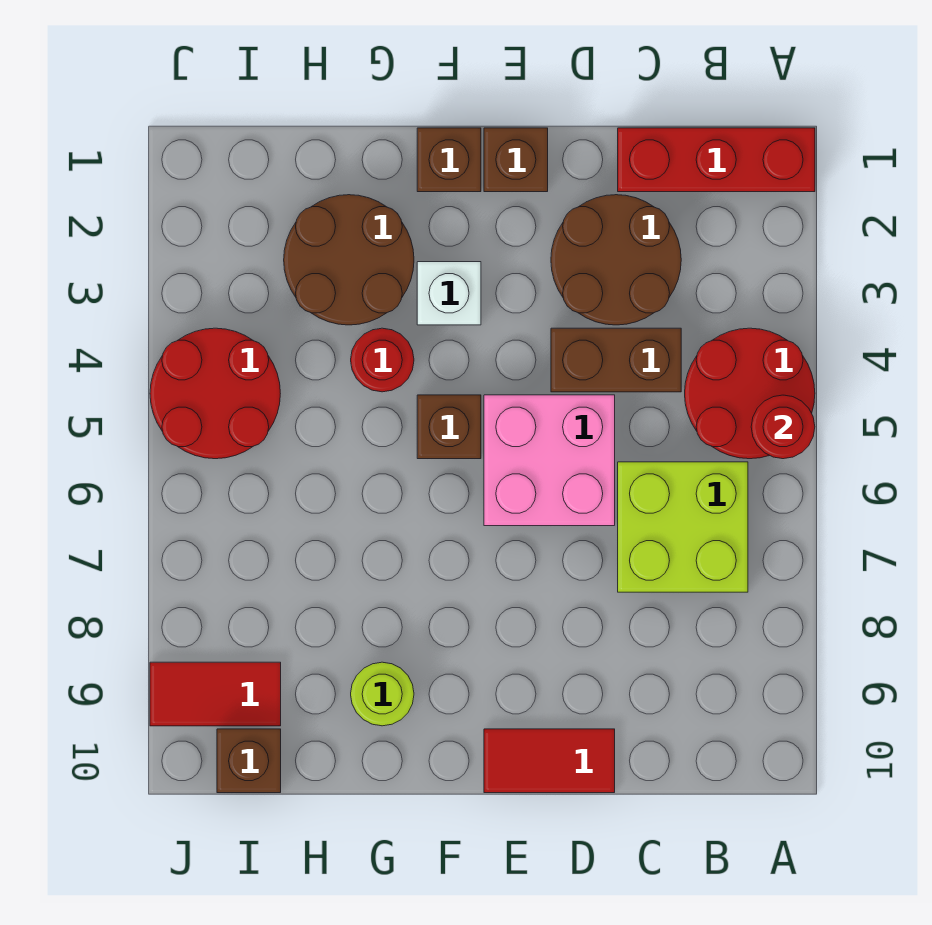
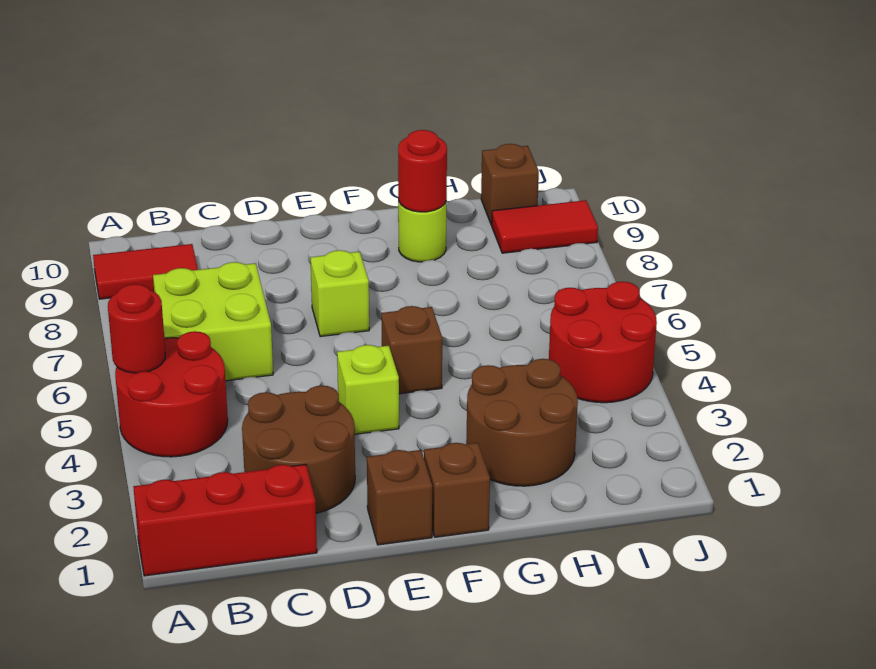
brown brick C4:D4 level 1 -> none
pink brick D5:E6 level 1 -> none
red tile D10:E10 level 1 -> red tile A9:B9 level 1
none -> lime brick E4 level 1
none -> lime brick E7 level 1
white brick F3 level 1 -> none
red round brick G4 level 1 -> red round brick G9 level 2

